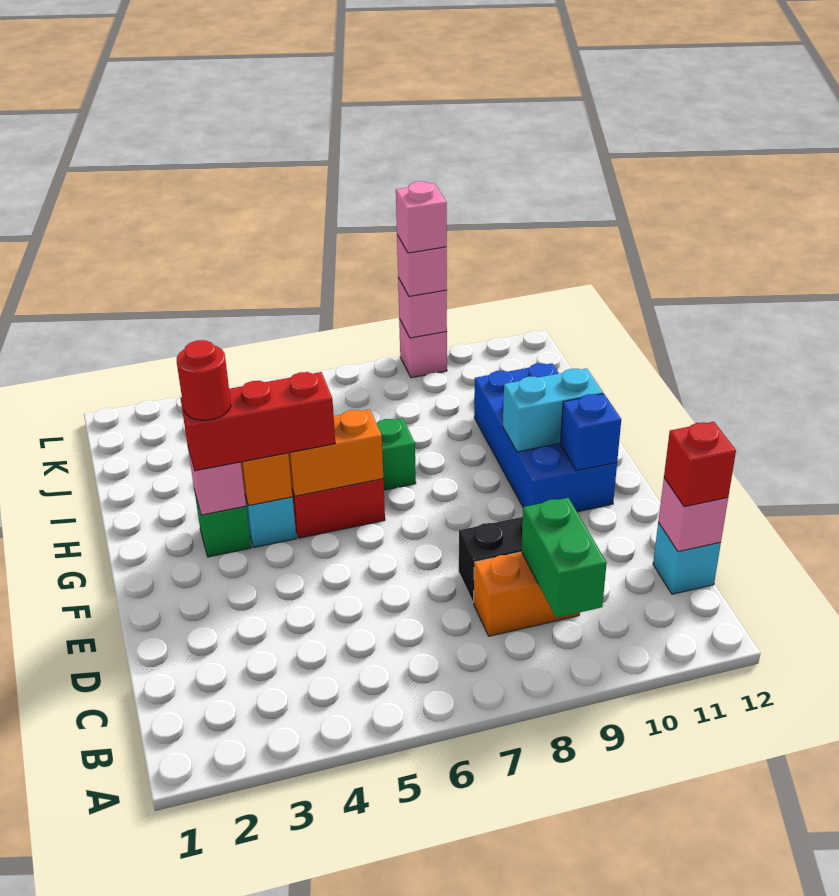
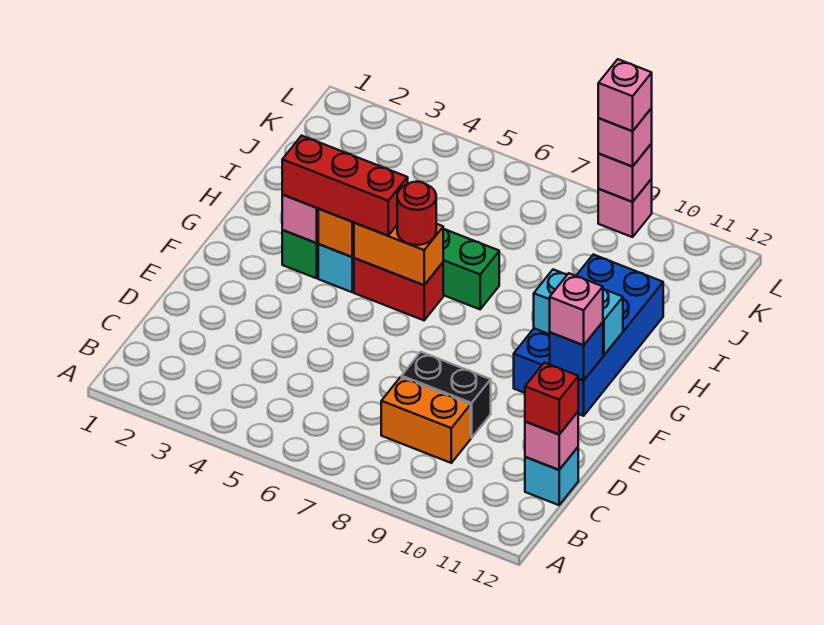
green brick B9:C9 level 2 -> none
none -> pink brick F11 level 3
red round brick G3 level 4 -> red round brick G6 level 3

